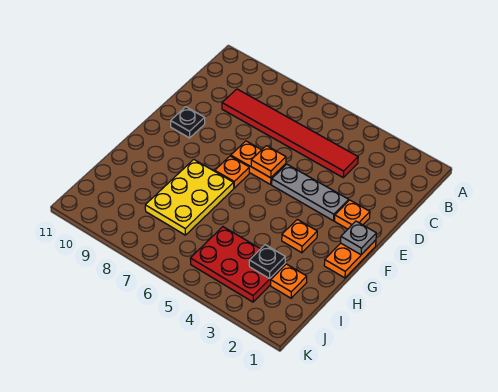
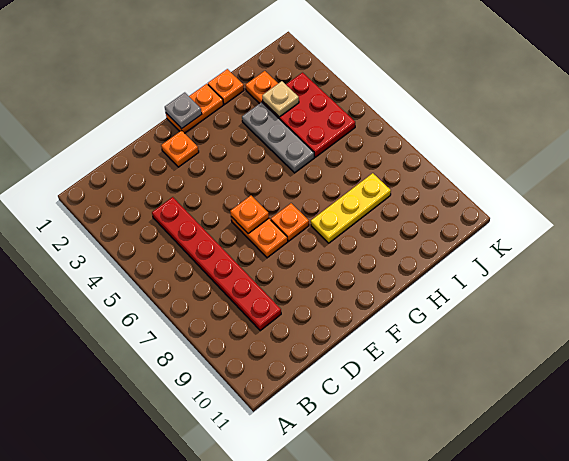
red tile C4:C9 level 1 -> red plate C4:C9 level 1
grey plate E3:E5 level 1 -> grey plate H3:H5 level 1
black plate E10 level 1 -> none
orange plate G3 level 1 -> orange plate H1 level 1
yellow plate G7:I8 level 1 -> yellow plate G8:I8 level 1
black plate I3 level 2 -> tan plate I3 level 2

